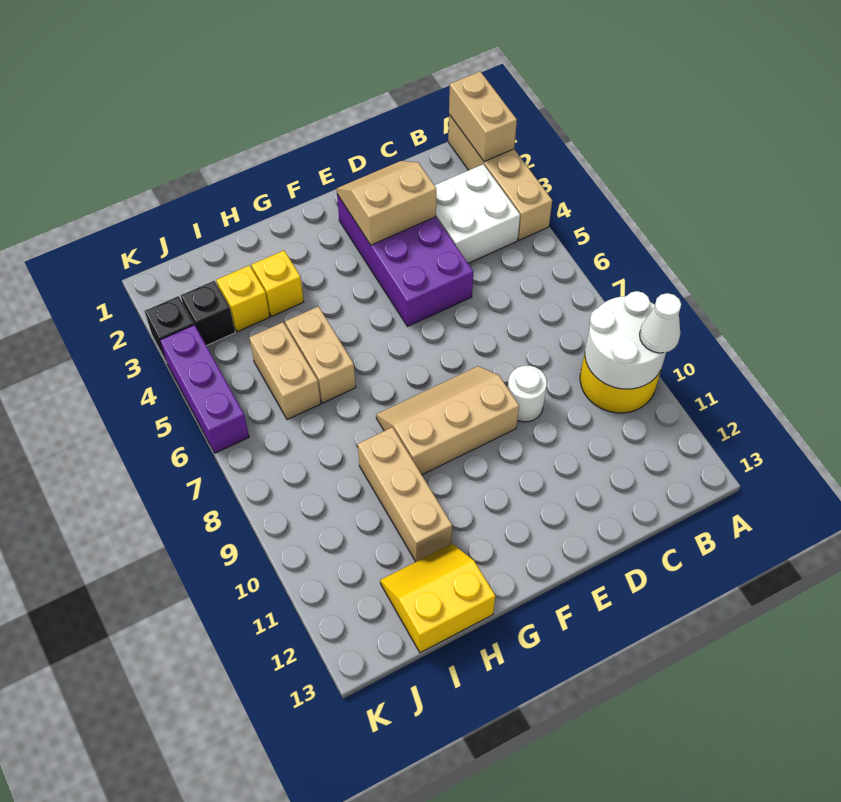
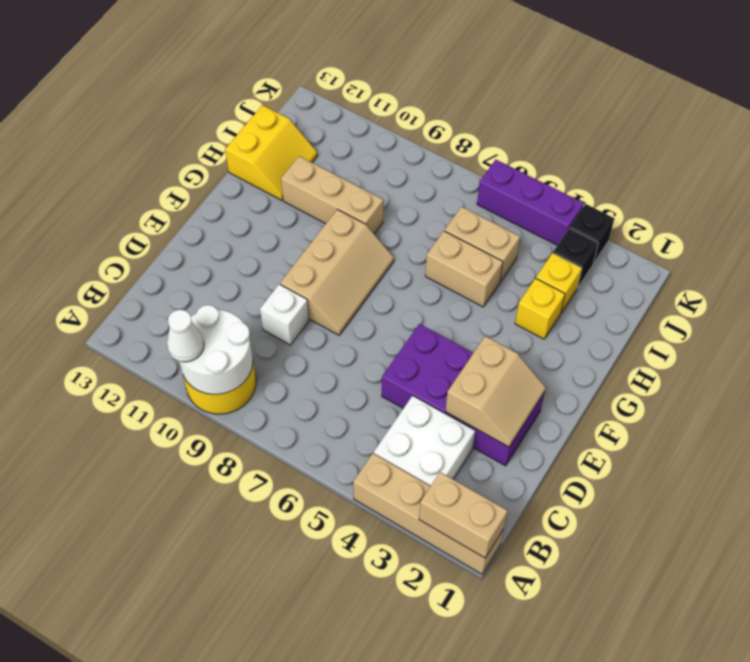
white round brick D9 level 1 -> white brick D9 level 1

